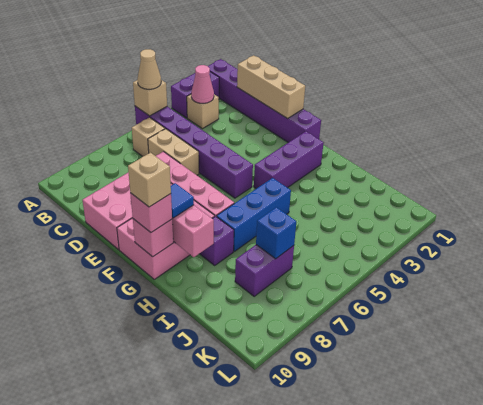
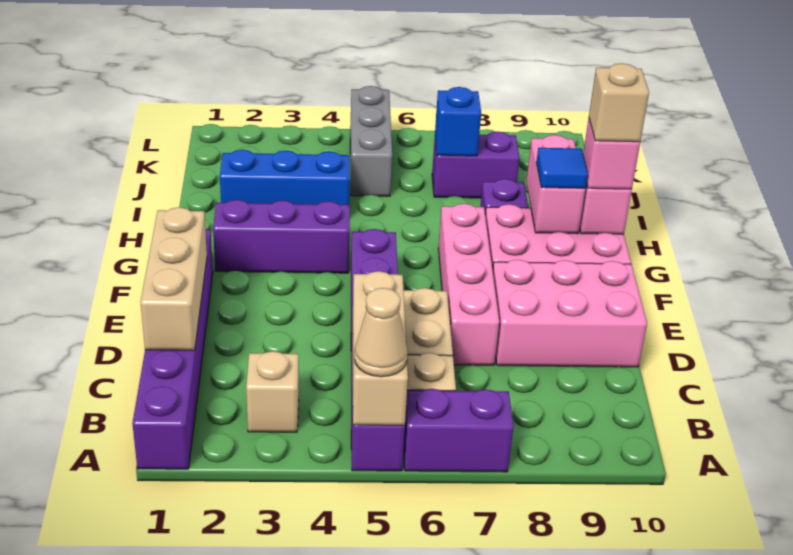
purple brick A2:A3 level 1 -> purple brick A6:A7 level 1
tan brick A5 level 2 -> tan brick A5:C5 level 2
pink cone B3 level 2 -> none
blue brick H5:H7 level 1 -> blue brick I2:I4 level 1
none -> grey brick J5:L5 level 1

